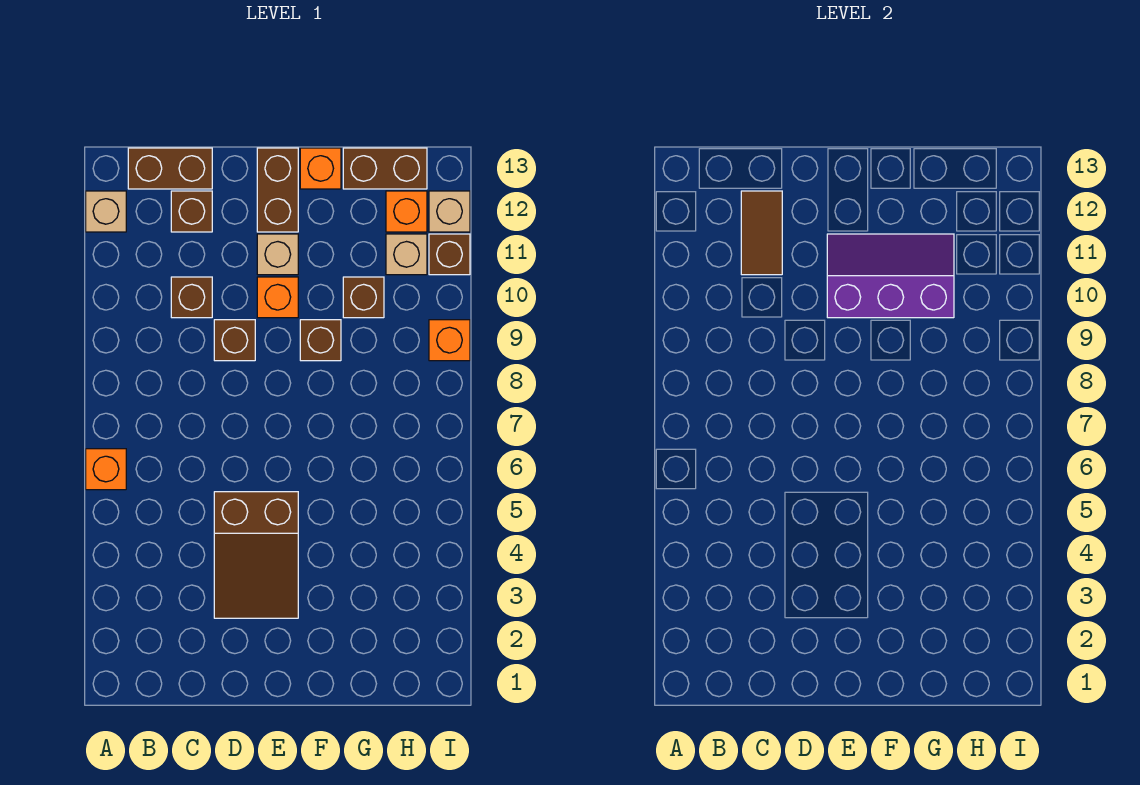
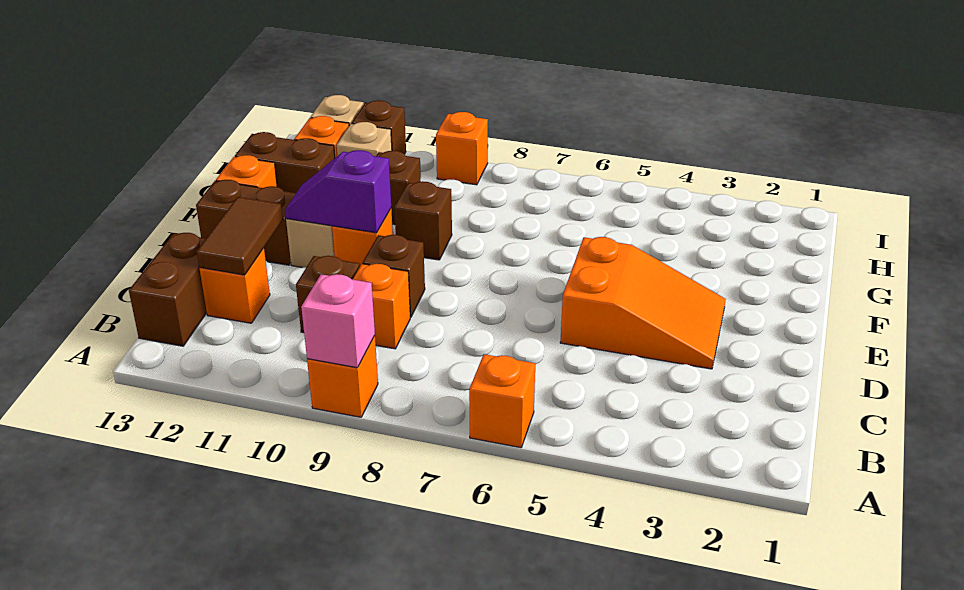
none -> orange brick A9 level 1
none -> pink brick A9 level 2
tan brick A12 level 1 -> none
none -> orange brick C9 level 1
brown tile C11:C12 level 2 -> brown tile C12:D12 level 2
brown brick C12 level 1 -> orange brick C12 level 1
brown slope D3:E5 level 1 top 5 -> orange slope D3:E5 level 1 top 5
purple slope E10:G11 level 2 top 10 -> purple slope E10:E11 level 2 top 10
brown brick G13:H13 level 1 -> brown brick G12:G13 level 1

